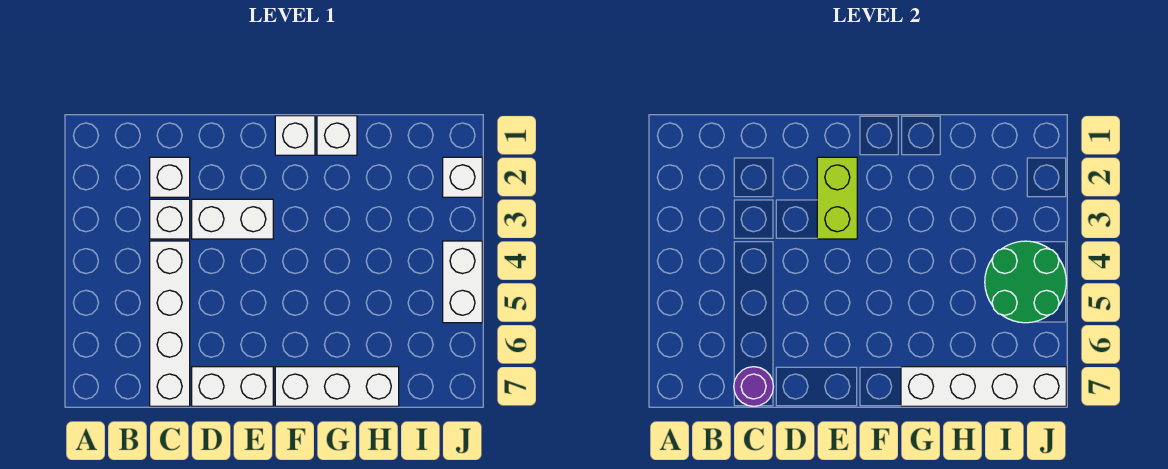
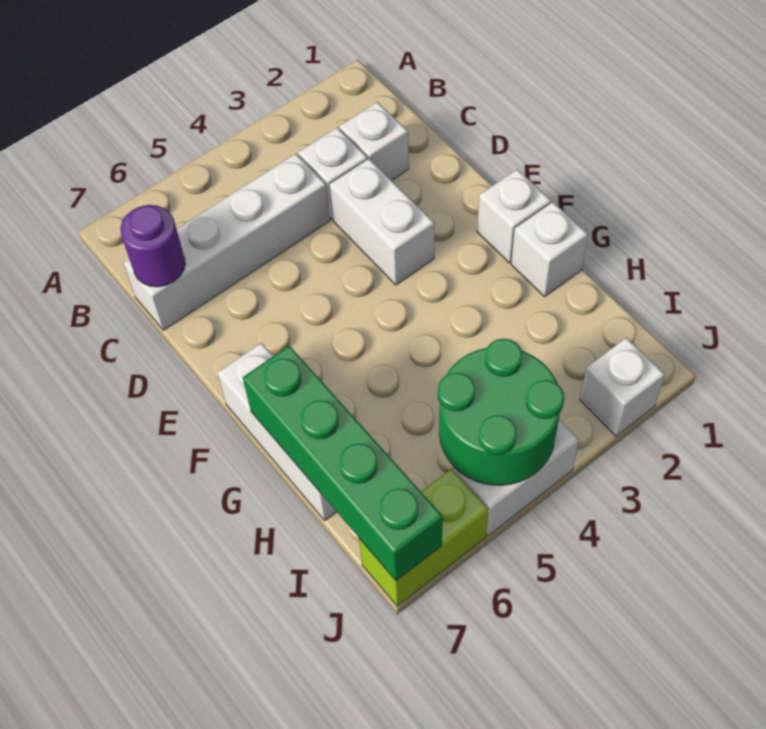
white brick D7:E7 level 1 -> none
lime brick E2:E3 level 2 -> lime brick J6:J7 level 1
white brick G7:J7 level 2 -> green brick G7:J7 level 2

